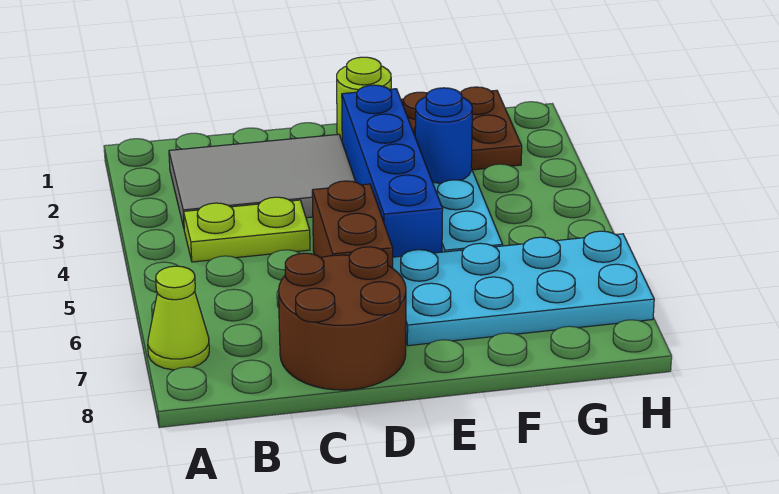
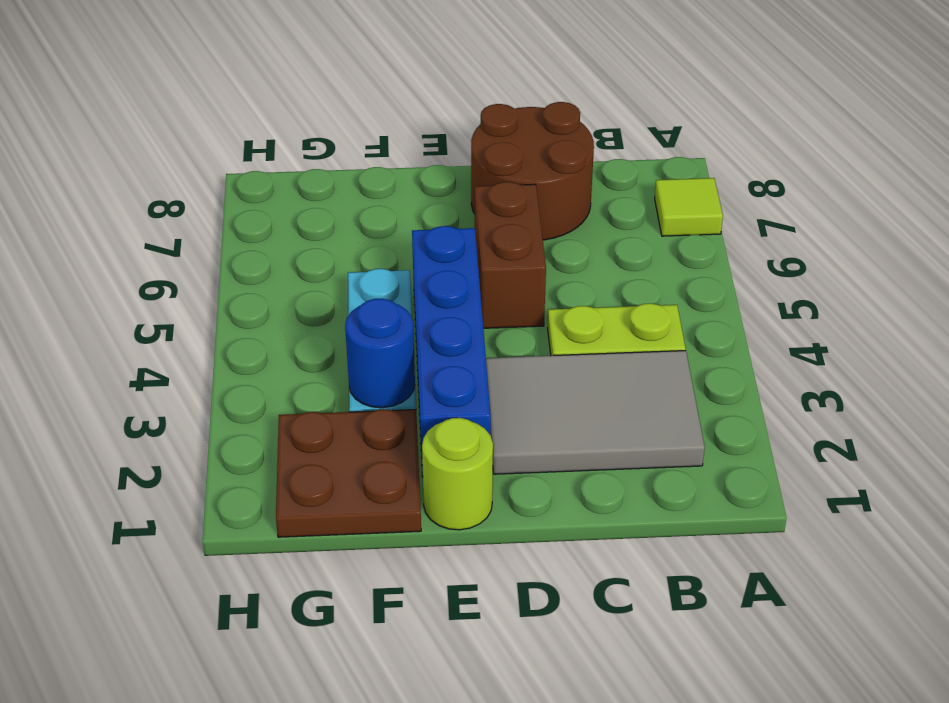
lime cone A7 level 1 -> lime tile A7 level 1
cyan plate E6:H7 level 1 -> none

